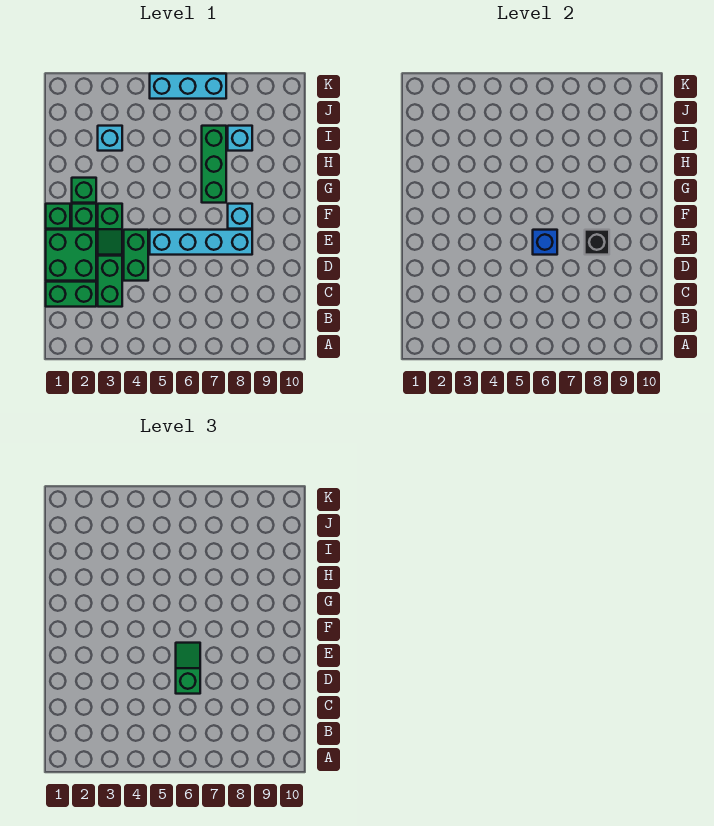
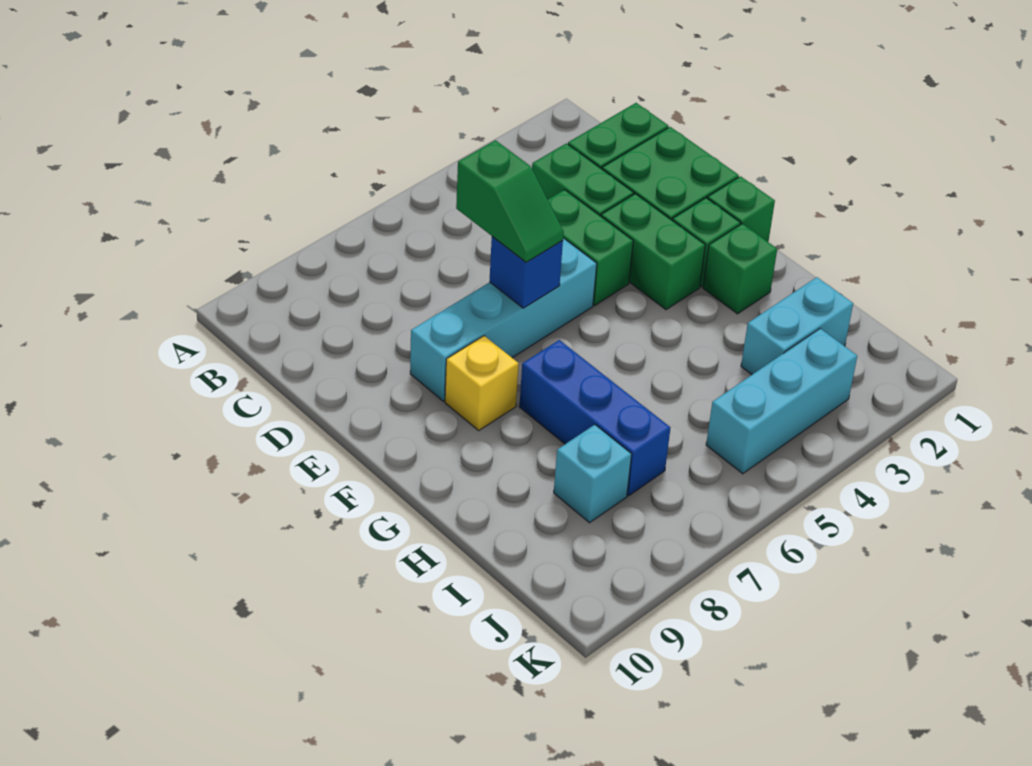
green slope E3:F3 level 1 top F -> green brick E3:F3 level 1
black brick E8 level 2 -> none
cyan brick F8 level 1 -> yellow brick F8 level 1
green brick G7:I7 level 1 -> blue brick G7:I7 level 1
cyan brick I3 level 1 -> cyan brick I2:I3 level 1
cyan brick K5:K7 level 1 -> cyan brick J3:J5 level 1

